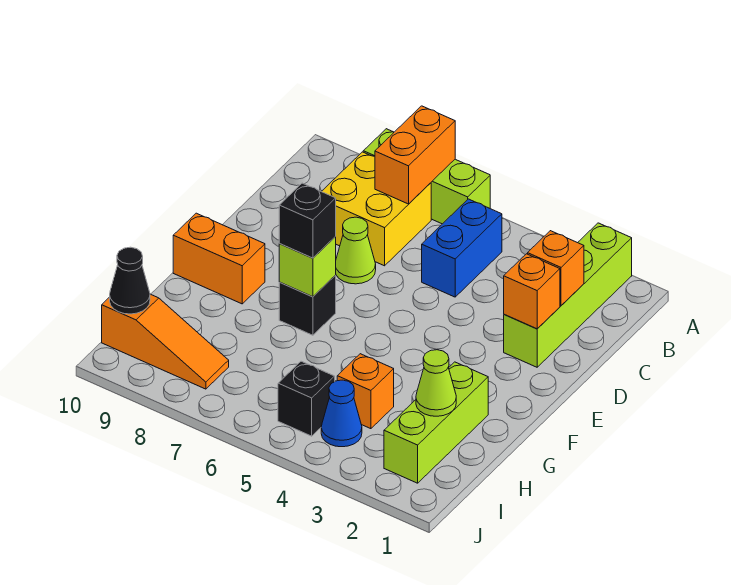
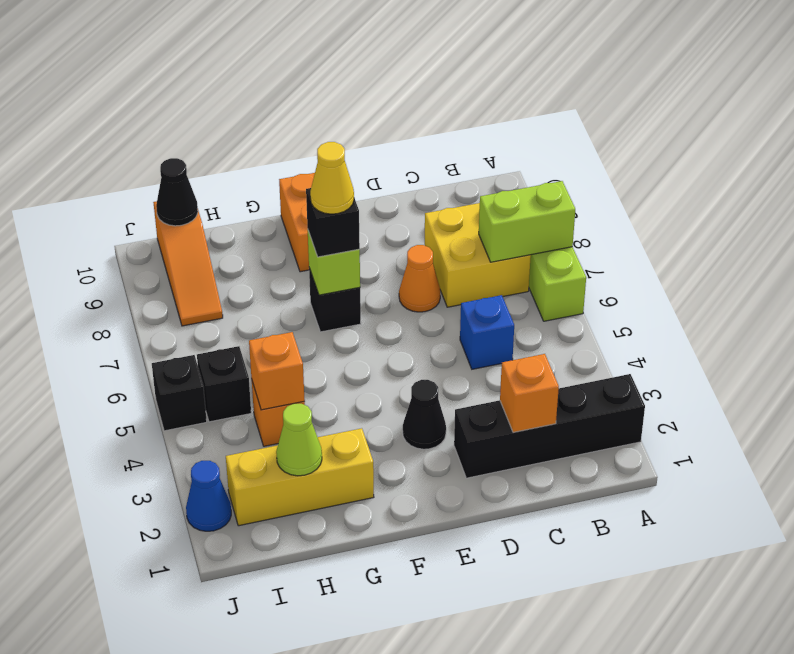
lime brick A2:D2 level 1 -> black brick A2:D2 level 1
orange brick A7:B7 level 2 -> lime brick A7:B7 level 2
blue brick B5:C5 level 1 -> blue brick C5 level 1
orange brick D2 level 2 -> orange brick H4 level 2
lime cone D7 level 1 -> orange cone D7 level 1
none -> black cone E3 level 1
none -> yellow cone F7 level 4
lime brick G2:I2 level 1 -> yellow brick G2:I2 level 1
blue cone I4 level 1 -> blue cone J2 level 1
none -> black brick J5 level 1

